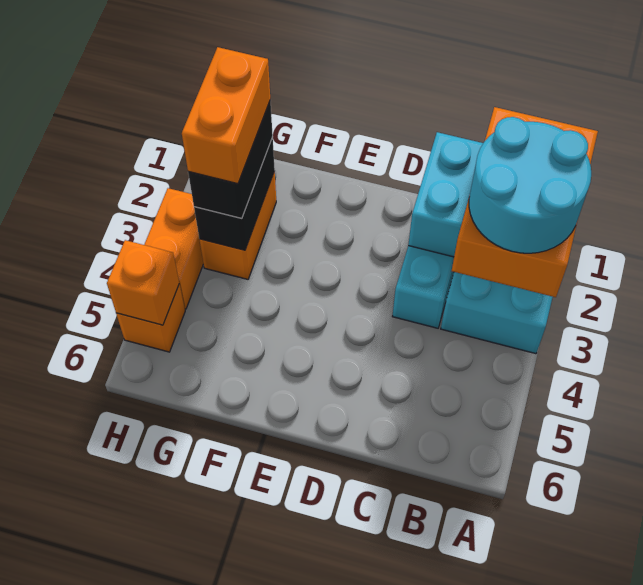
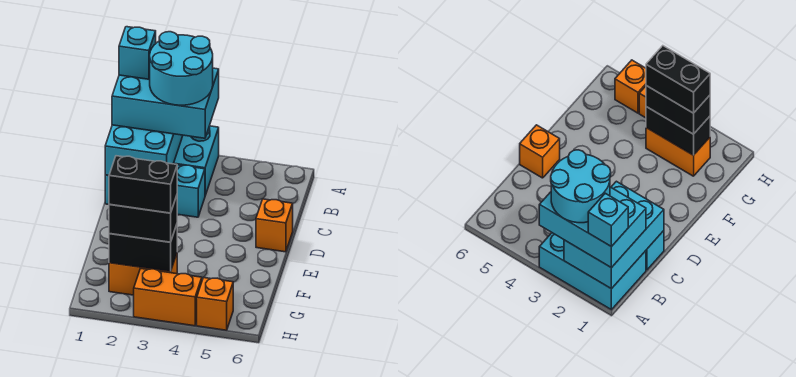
orange brick A1:B3 level 3 -> cyan brick A1:B3 level 3
none -> cyan brick A1 level 4
orange brick G2:G3 level 4 -> black brick G2:G3 level 4
orange brick H5 level 2 -> orange brick D6 level 1

